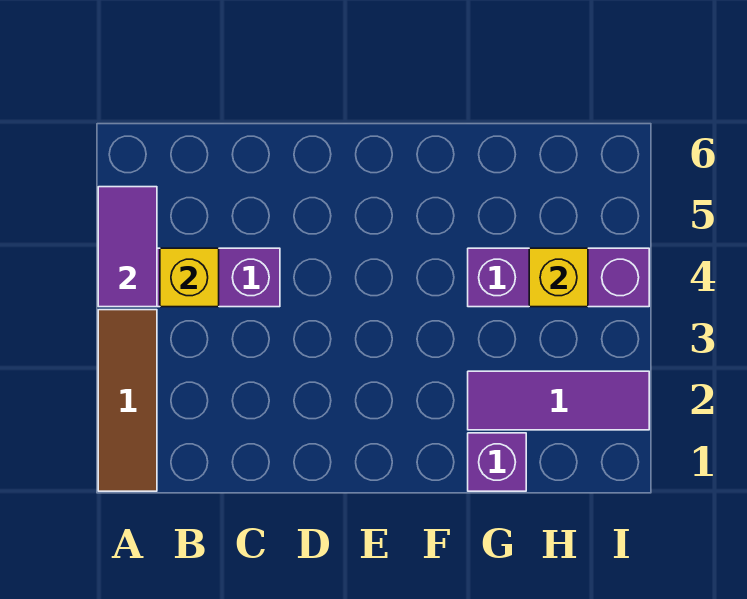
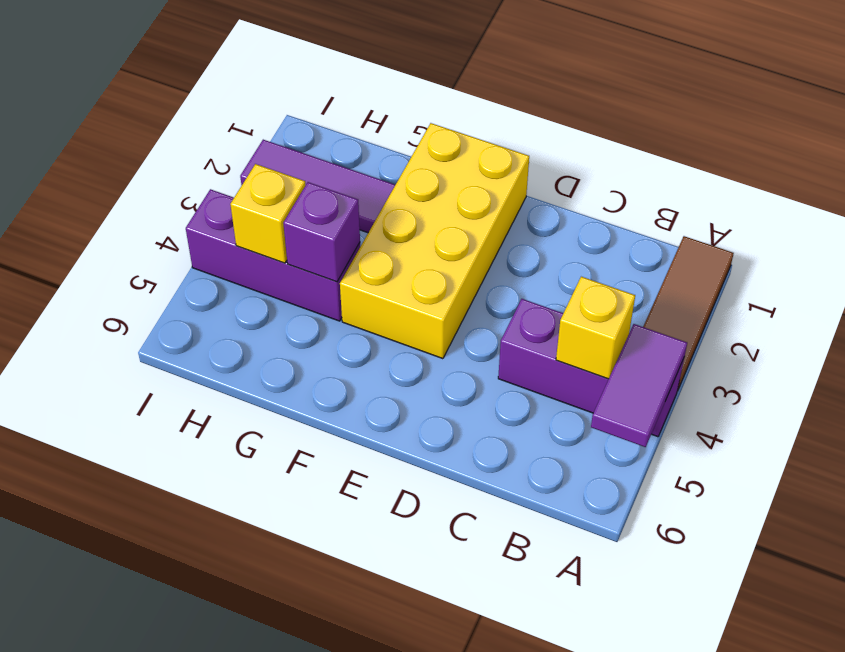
none -> yellow brick E1:F4 level 1
purple brick G1 level 1 -> purple brick G4 level 2

